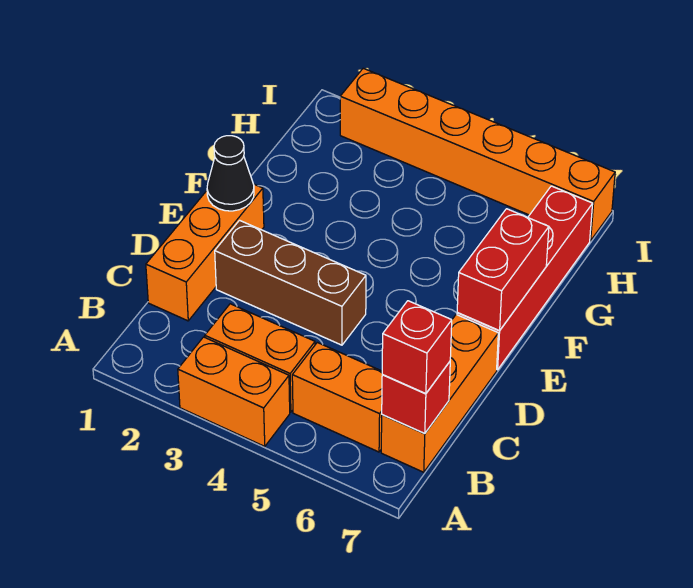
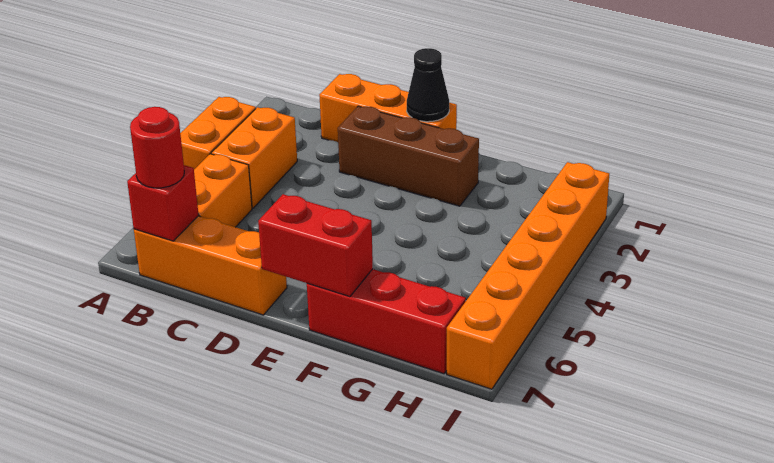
red brick B7 level 3 -> red round brick B7 level 3
brown brick D2:D4 level 1 -> brown brick D2:F2 level 1
red brick E7:H7 level 1 -> red brick F7:H7 level 1

